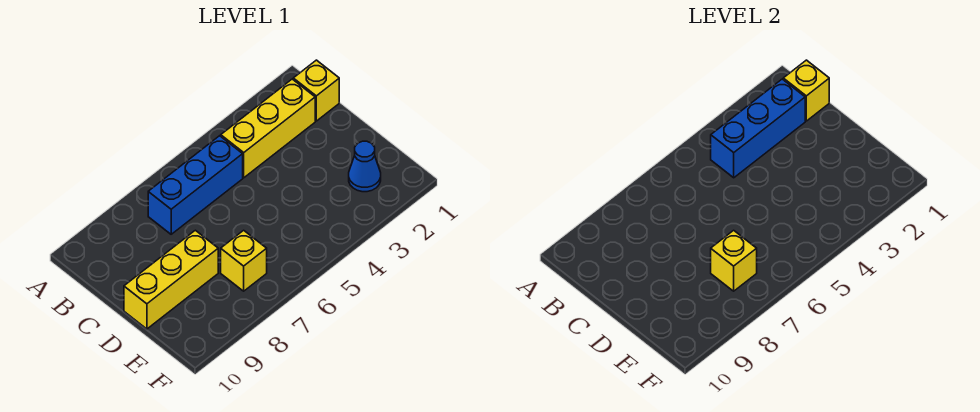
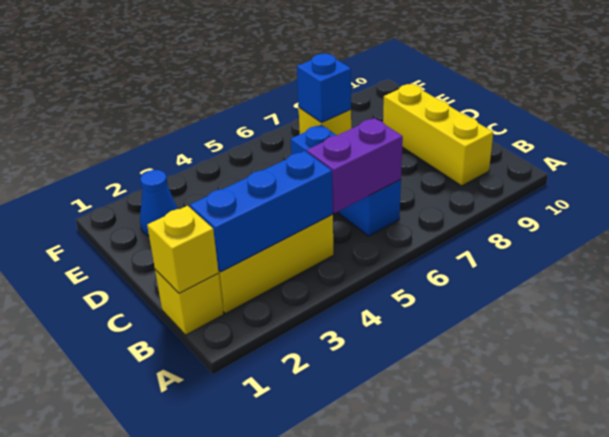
blue brick B5:B7 level 1 -> blue brick B6:D6 level 1
none -> purple brick B5:B6 level 2
yellow brick D8:D10 level 1 -> yellow brick B9:D9 level 1
yellow brick E7 level 2 -> blue brick E7 level 2

